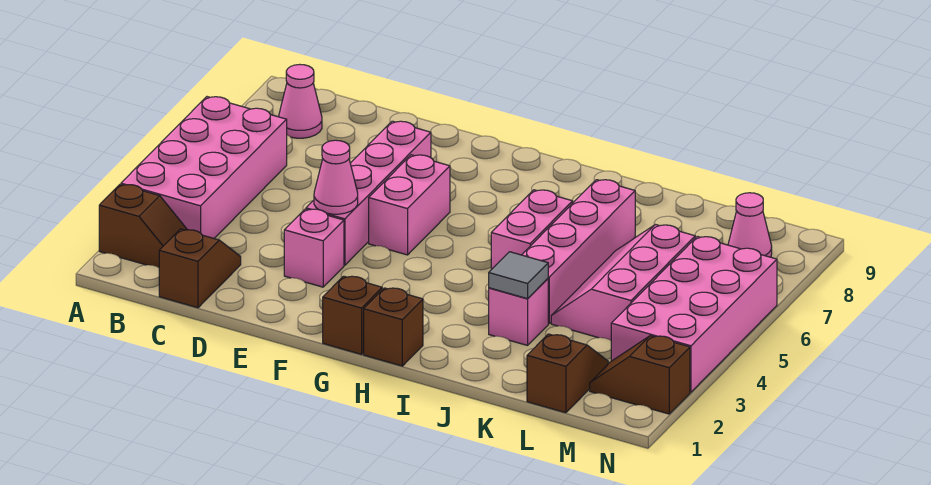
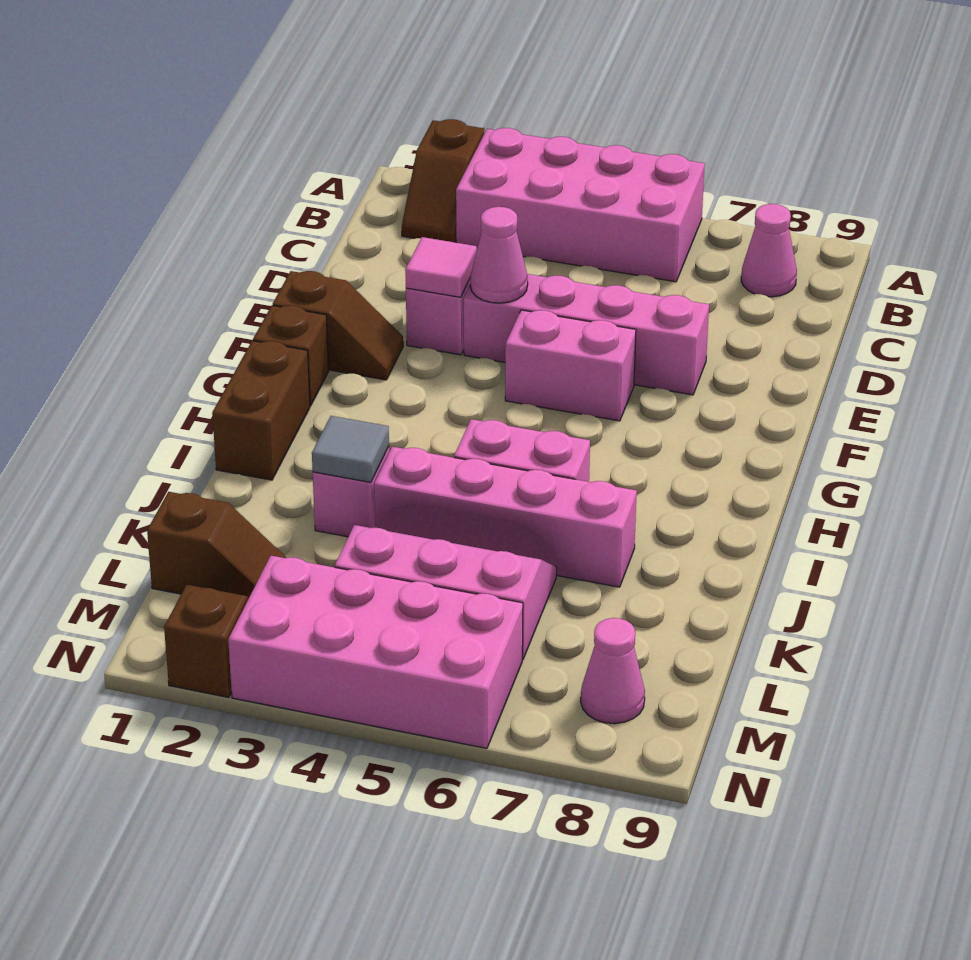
brown slope C1:C2 level 1 top 1 -> brown slope F1:F2 level 1 top 1
none -> pink tile E3 level 2
brown brick H1 level 1 -> brown brick H1:I1 level 1

